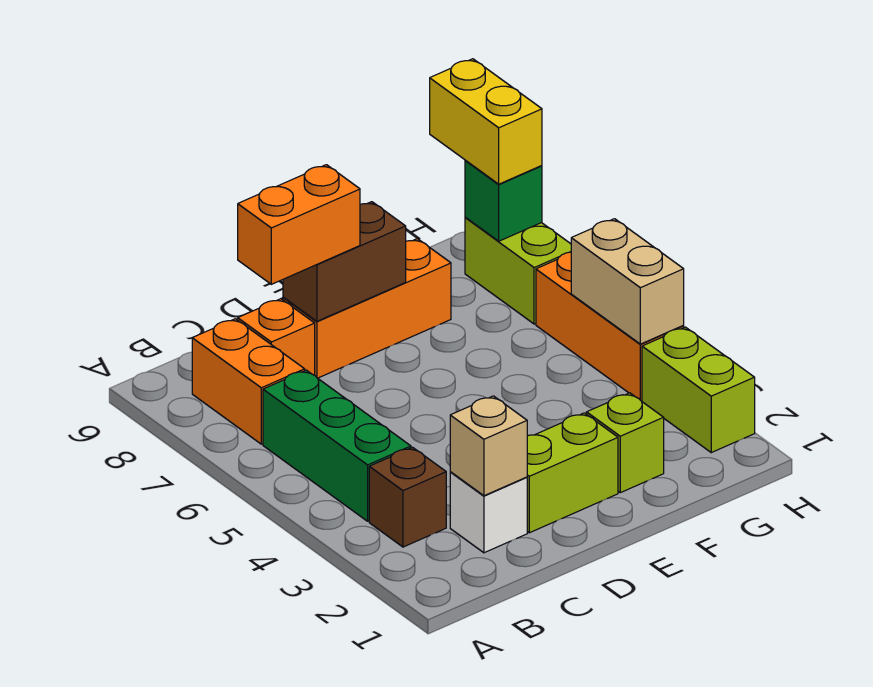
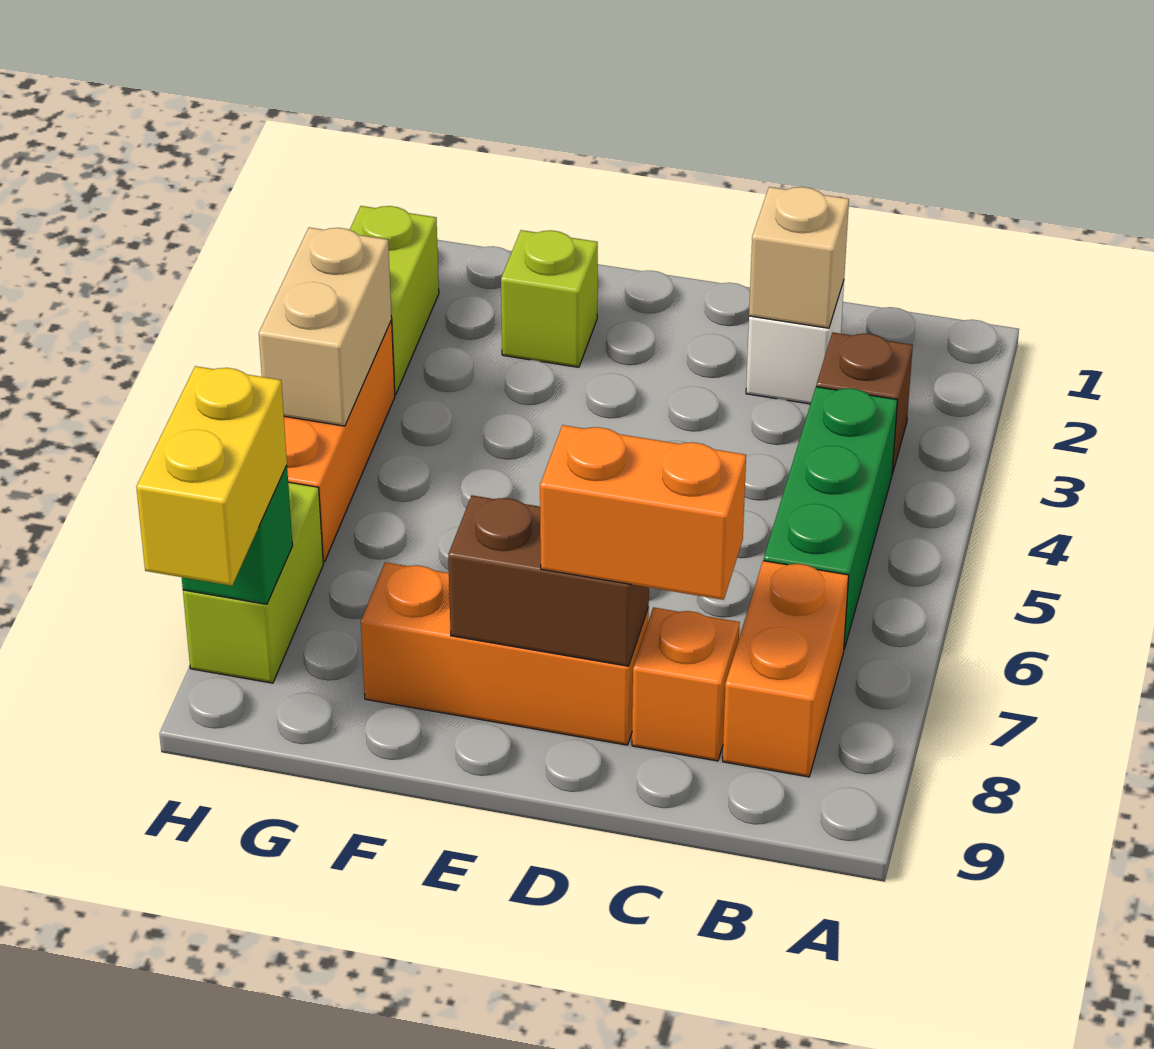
lime brick D2:E2 level 1 -> none

